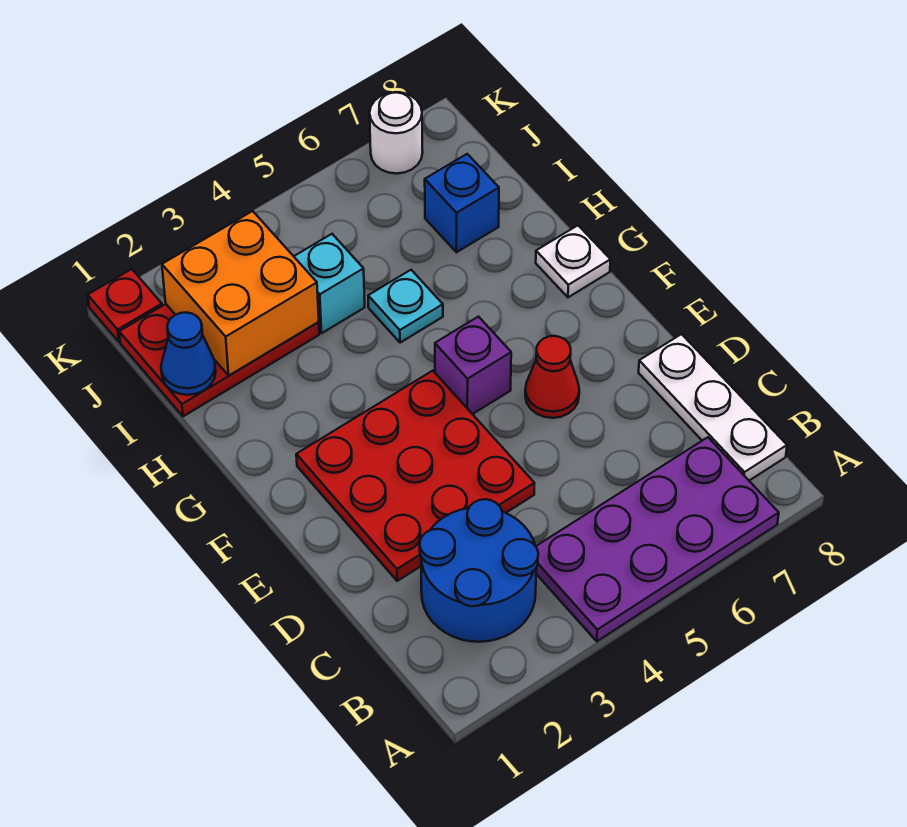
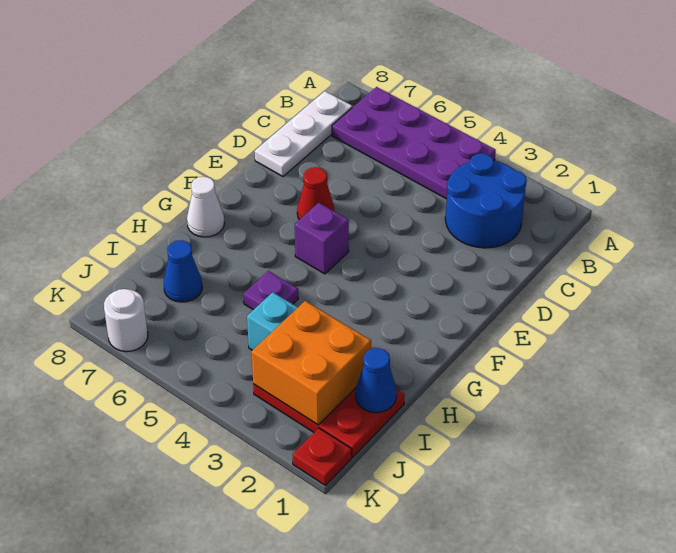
red plate D2:F4 level 1 -> none
white plate G8 level 1 -> white cone G8 level 1
cyan plate H5 level 1 -> purple plate H5 level 1
blue brick I7 level 1 -> blue cone I7 level 1

